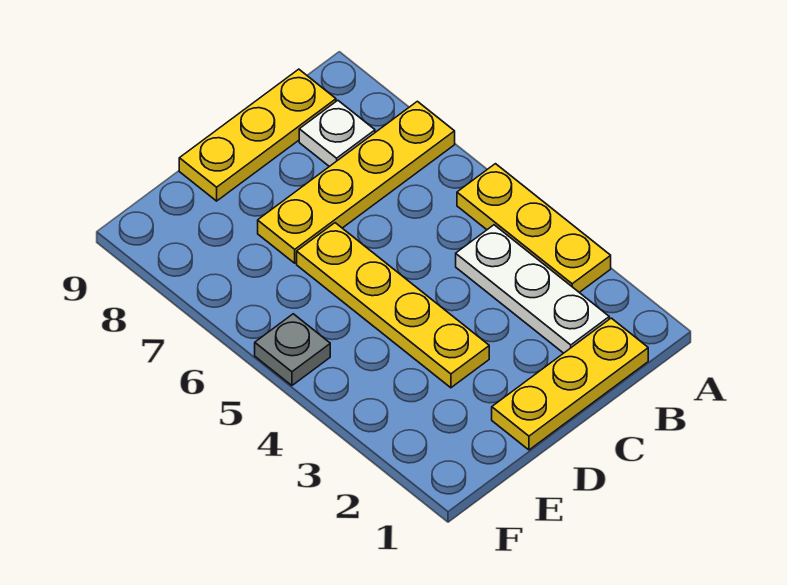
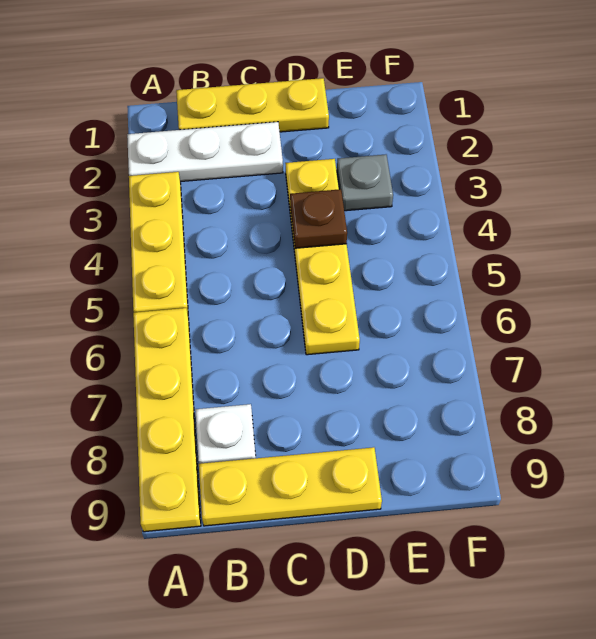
yellow plate A7:D7 level 1 -> yellow plate A6:A9 level 1
white plate B2:B4 level 1 -> white plate A2:C2 level 1
none -> brown plate D4 level 2
grey plate F5 level 1 -> grey plate E3 level 1

